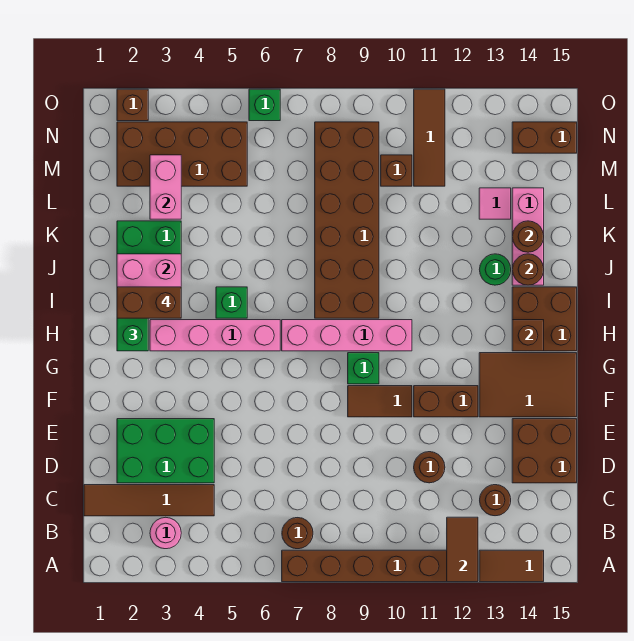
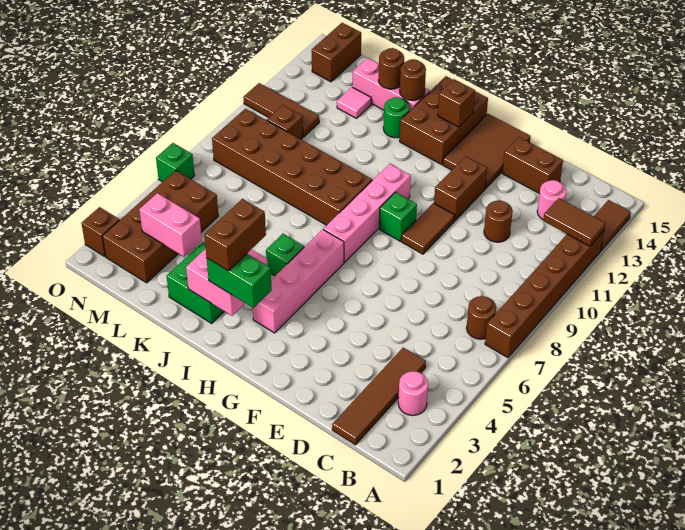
brown round brick C13 level 1 -> pink round brick C13 level 1
green brick D2:E4 level 1 -> none
brown brick D14:E15 level 1 -> brown brick D14:E14 level 1
brown brick H14:I15 level 1 -> brown brick H13:I15 level 1

